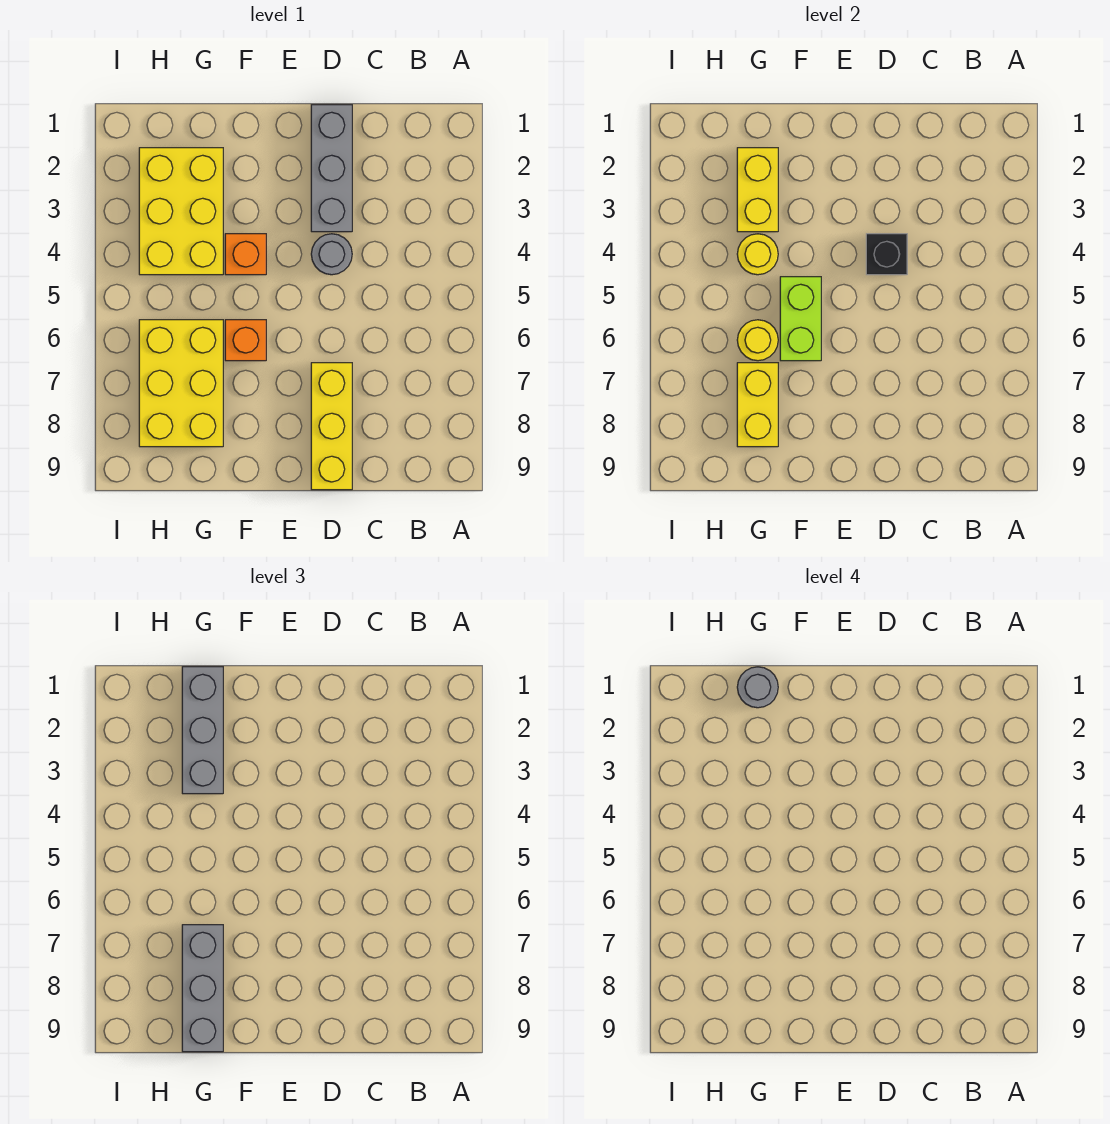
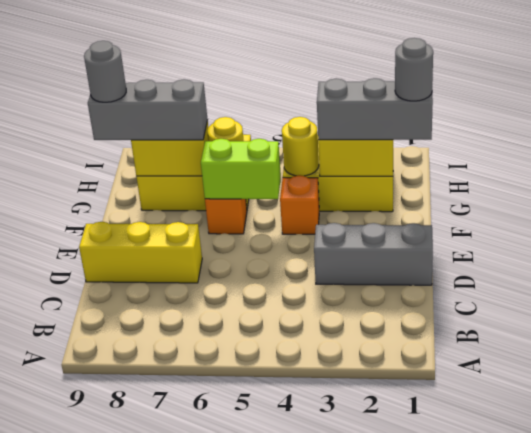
grey round brick D4 level 1 -> grey round brick G9 level 4
black brick D4 level 2 -> none

